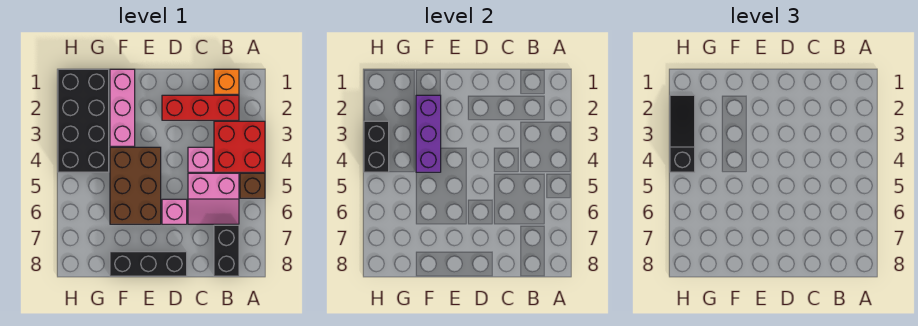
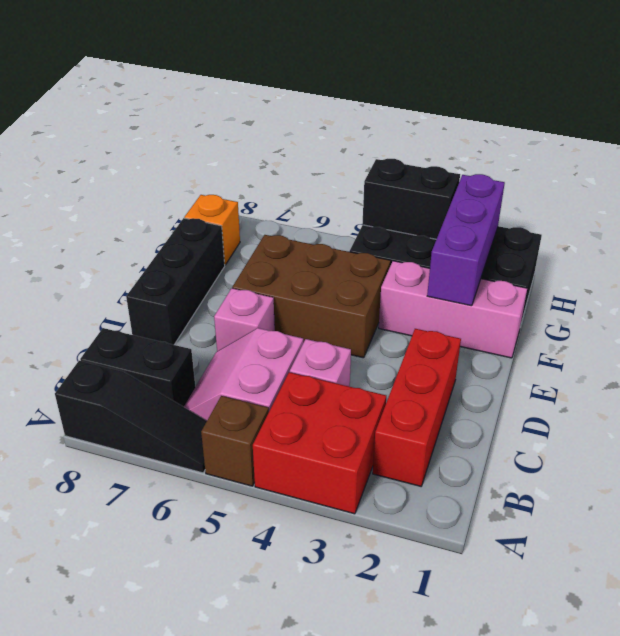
orange brick B1 level 1 -> orange brick G8 level 1
purple brick F2:F4 level 2 -> purple brick F2:H2 level 2
black slope H2:H4 level 3 top 4 -> black slope A6:A8 level 1 top 8

